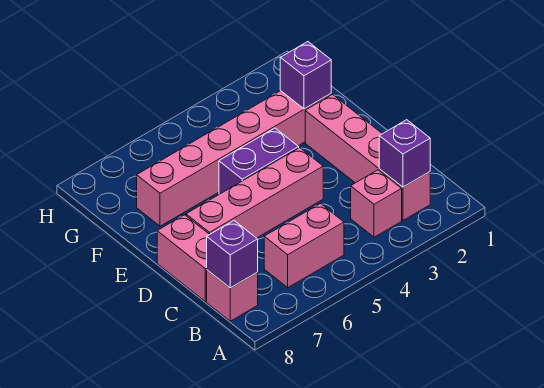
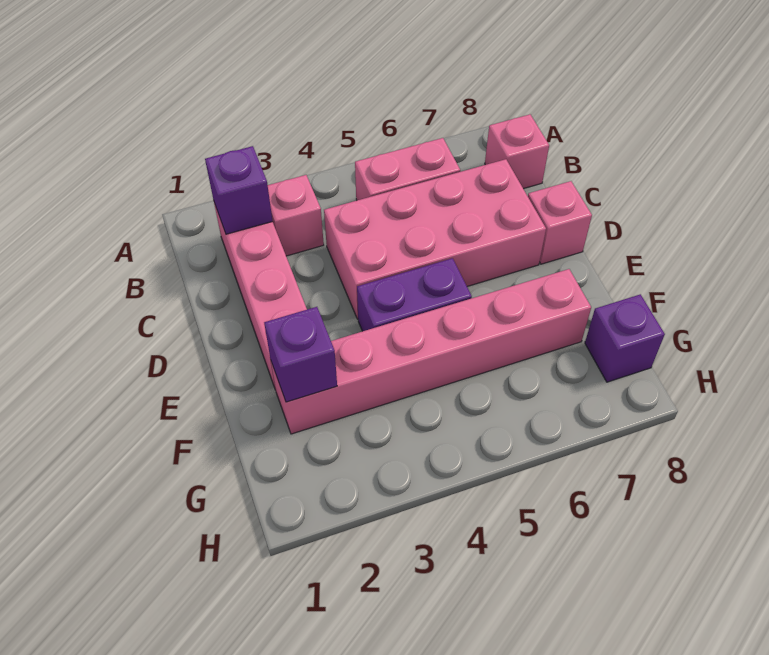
purple brick B8 level 2 -> purple brick G8 level 1
pink brick C8:D8 level 1 -> pink brick D8 level 1
pink brick D4:D7 level 1 -> pink brick C4:D7 level 1

